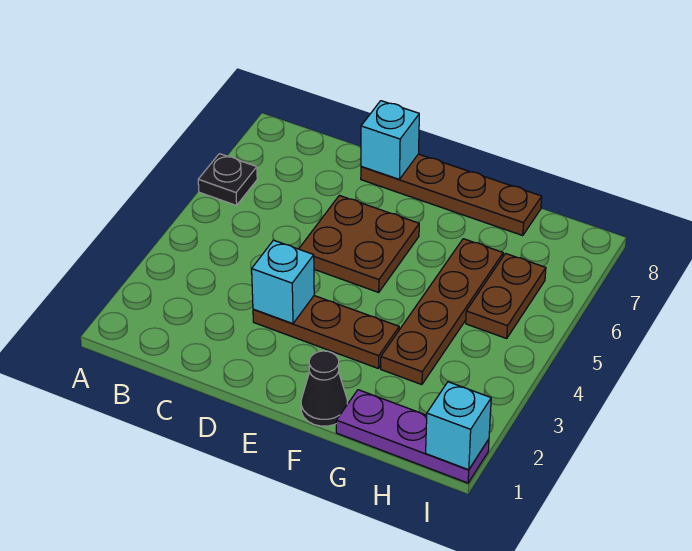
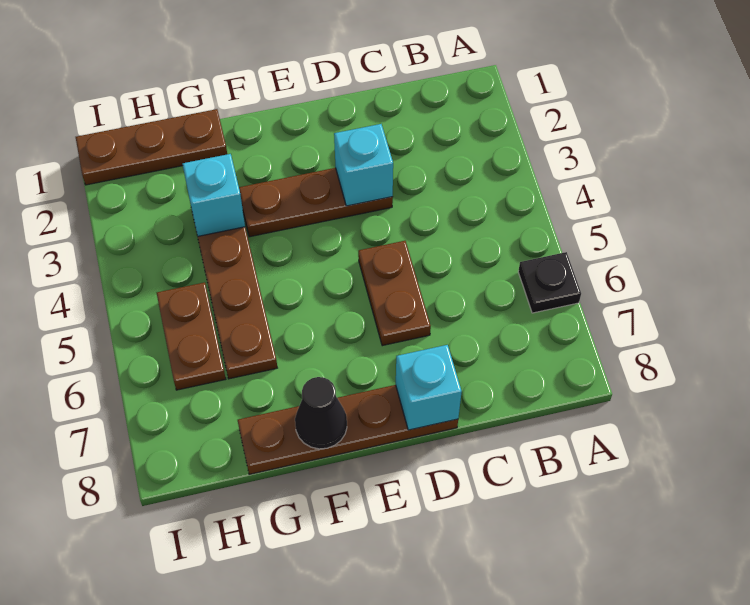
brown plate D5:E6 level 1 -> brown plate D5:D6 level 1
black cone F1 level 1 -> black cone F8 level 2
purple plate G1:I1 level 1 -> brown plate G1:I1 level 1
cyan brick I1 level 2 -> cyan brick G3 level 2

